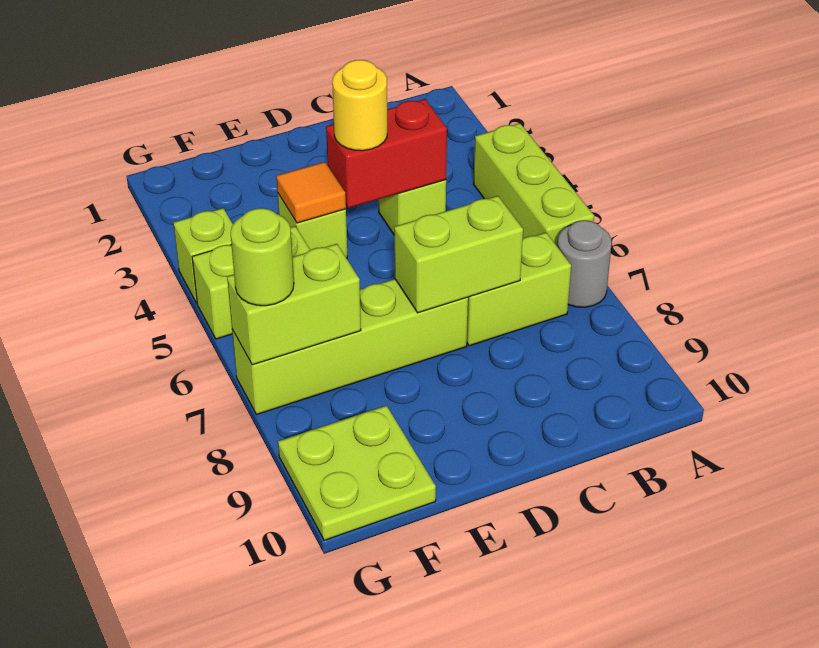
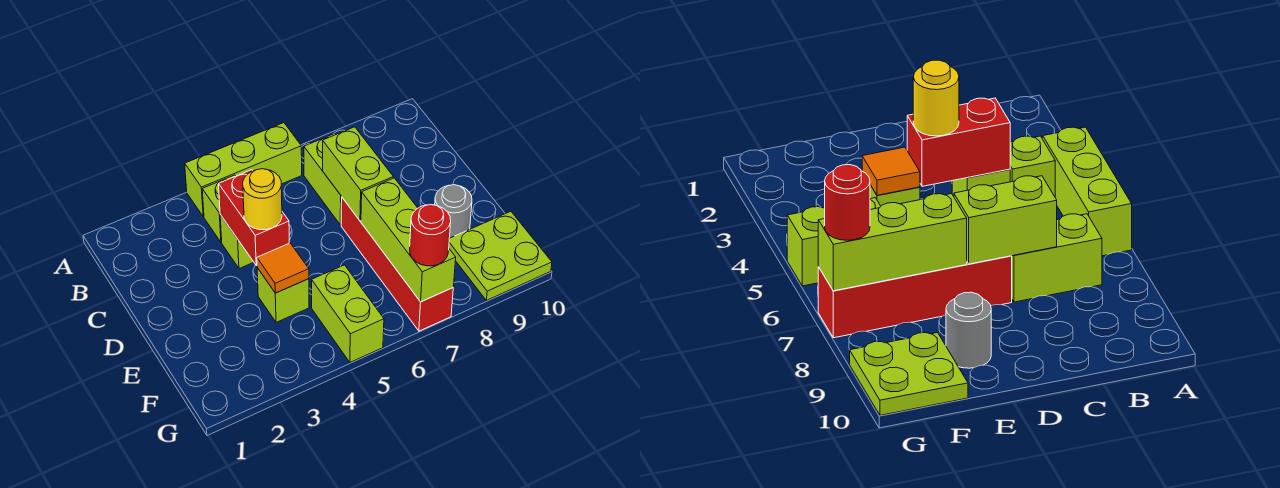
grey round brick A7 level 1 -> grey round brick E9 level 1
lime brick D7:G7 level 1 -> red brick D7:G7 level 1
lime brick F7:G7 level 2 -> lime brick E7:G7 level 2
lime brick G4 level 1 -> lime brick B4 level 1
lime round brick G7 level 3 -> red round brick G7 level 3

